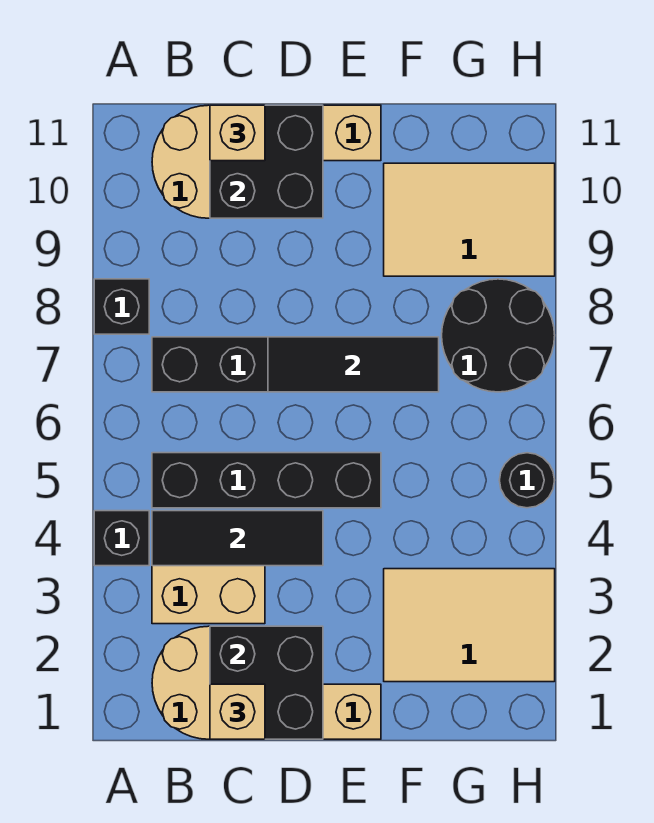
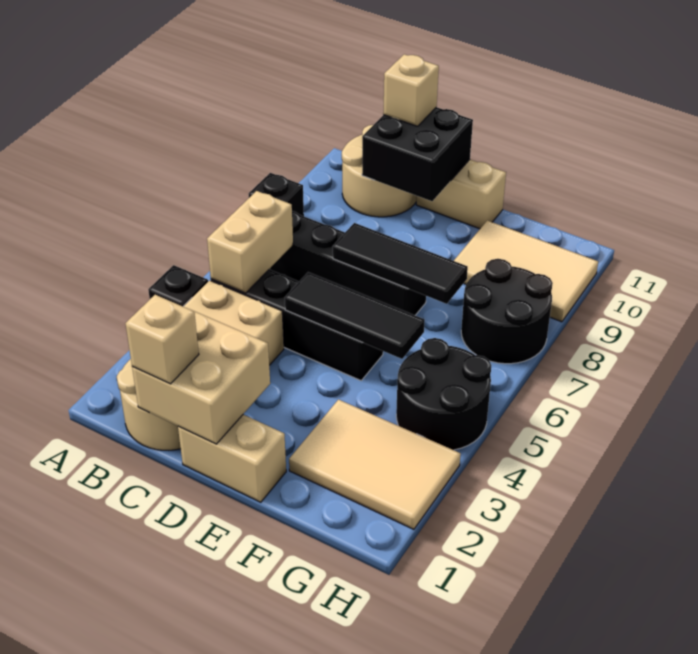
black tile B4:D4 level 2 -> black tile D5:F5 level 2
none -> tan brick B5:B6 level 2
black brick C1:D2 level 2 -> tan brick C1:D2 level 2
black round brick H5 level 1 -> black round brick G4:H5 level 1

